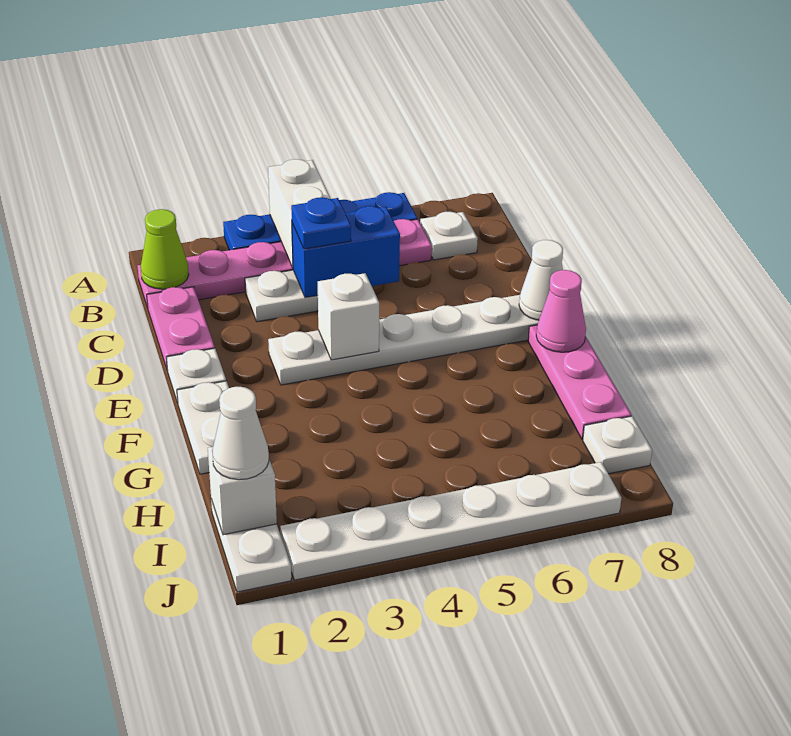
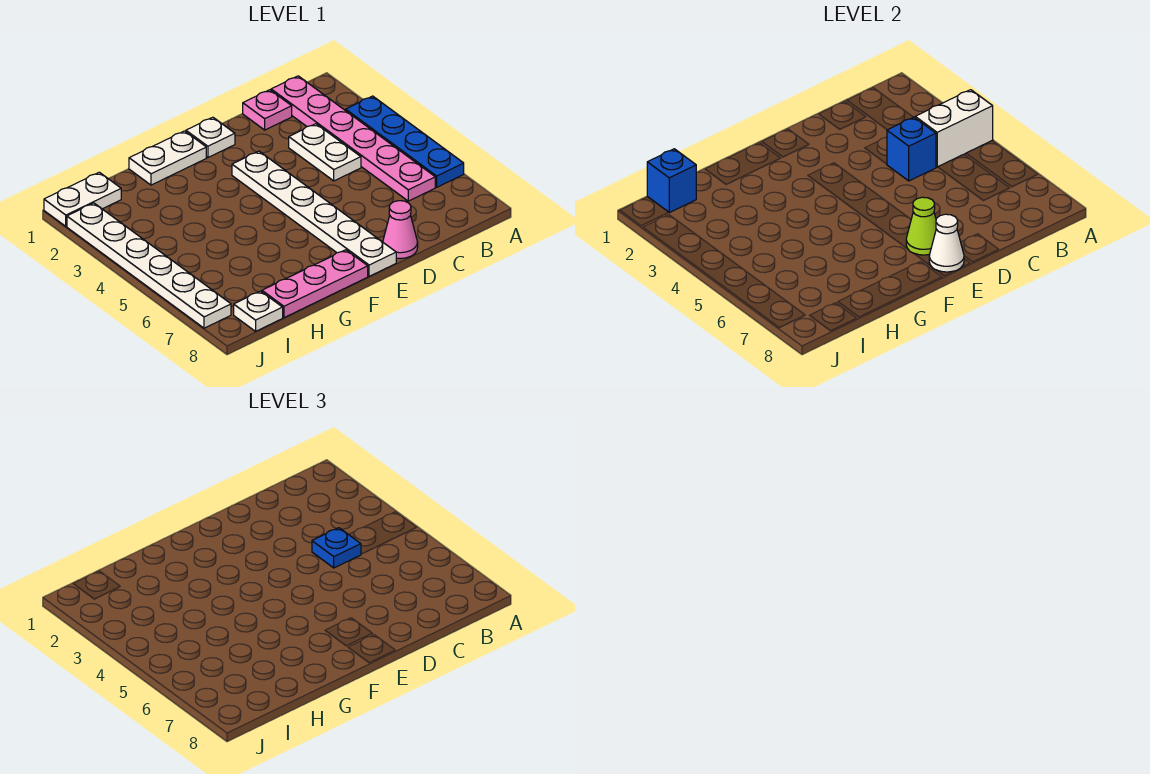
lime cone B1 level 2 -> lime cone E7 level 2
white plate B7 level 1 -> none
pink plate C1:D1 level 1 -> pink plate C1 level 1
blue brick C4:C5 level 2 -> blue brick C4 level 2
white brick E4 level 2 -> none
pink cone F8 level 2 -> pink cone D8 level 1
white brick I1 level 2 -> blue brick I1 level 2
white cone I1 level 3 -> none

